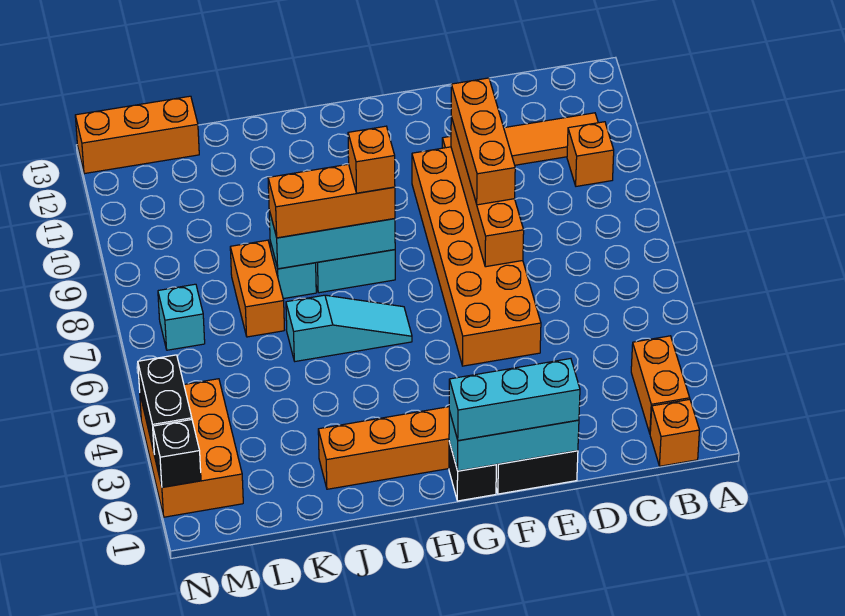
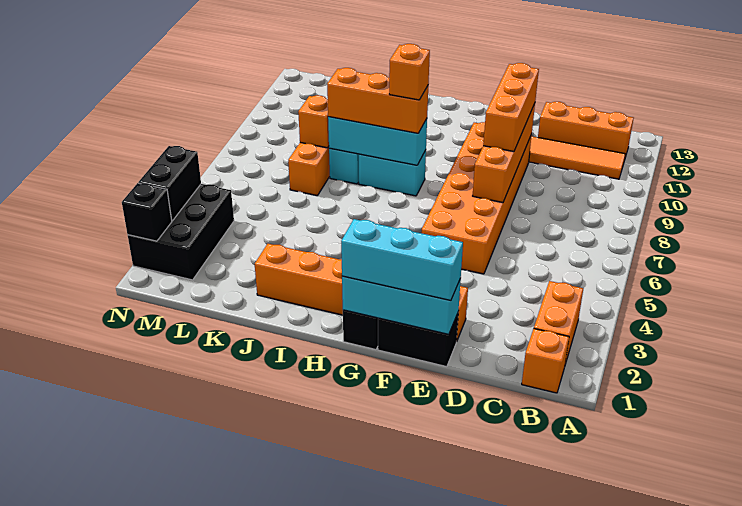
orange brick B10 level 1 -> orange brick K8 level 2
cyan slope H6:J6 level 1 top J -> none
orange brick L13:N13 level 1 -> orange brick B12:D12 level 1
orange brick M2:N4 level 1 -> black brick M2:N4 level 1
cyan brick M7 level 1 -> none

